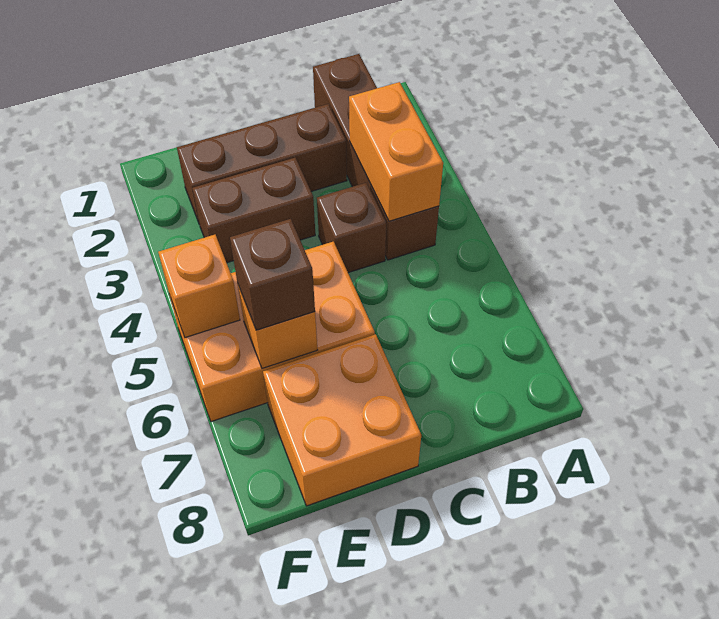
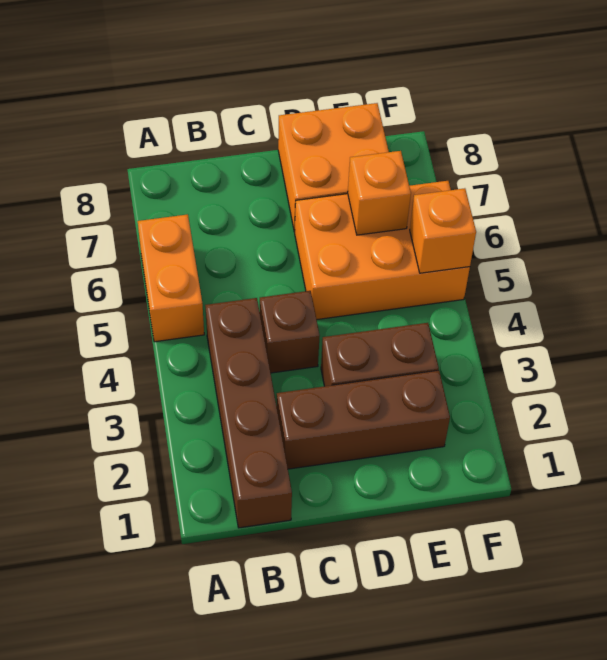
orange brick B3:B4 level 2 -> orange brick A5:A6 level 1
brown brick E6 level 3 -> none

